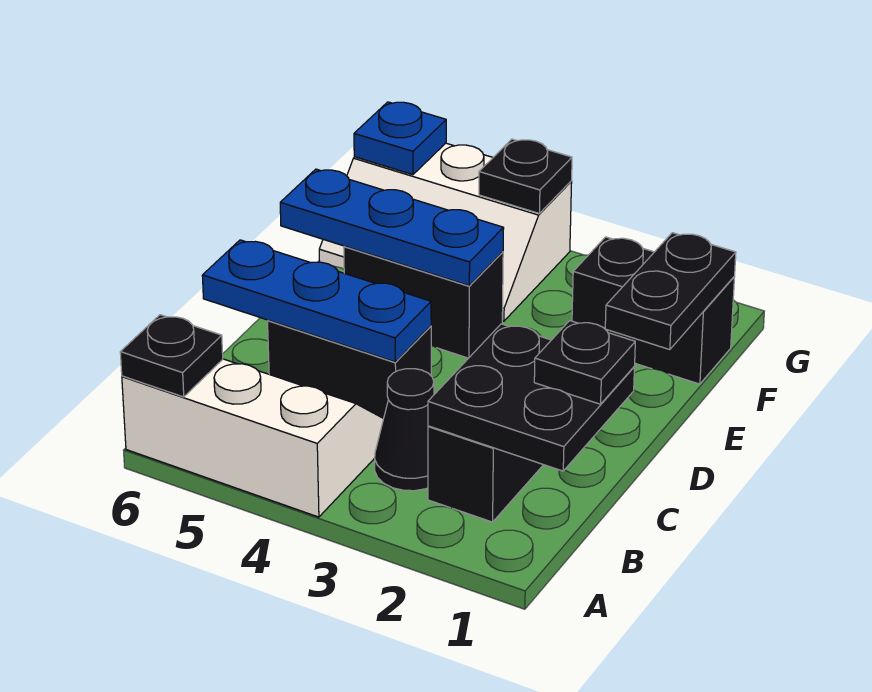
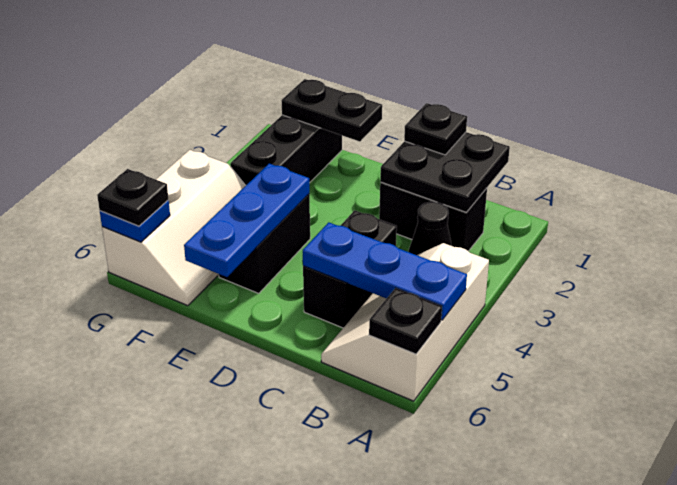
blue plate C4:C6 level 2 -> blue plate A5:C5 level 2
black brick F1:F2 level 1 -> black brick F1:F3 level 1
black plate G4 level 2 -> black plate G6 level 3

